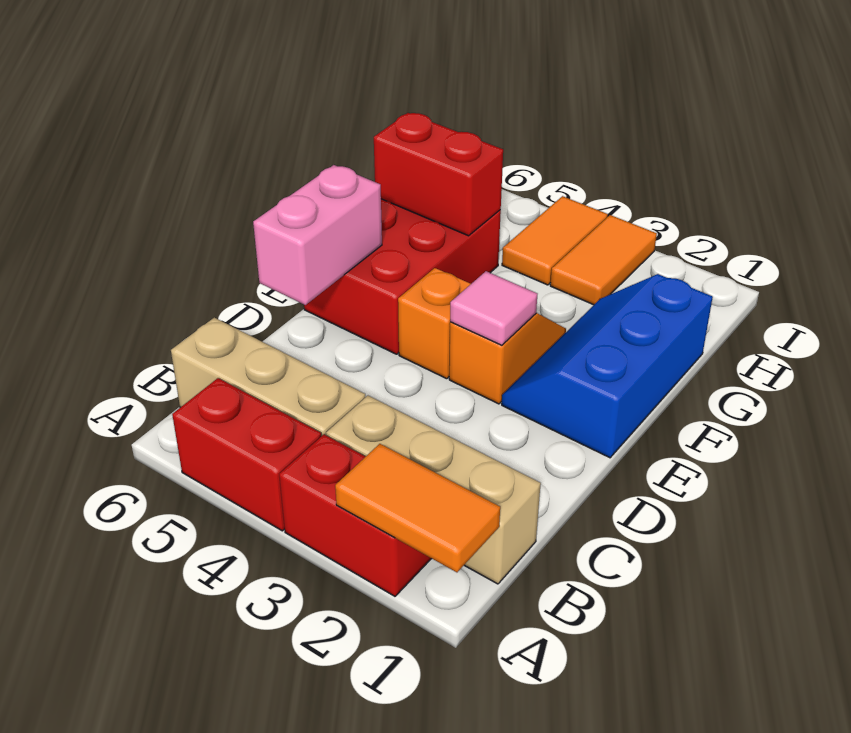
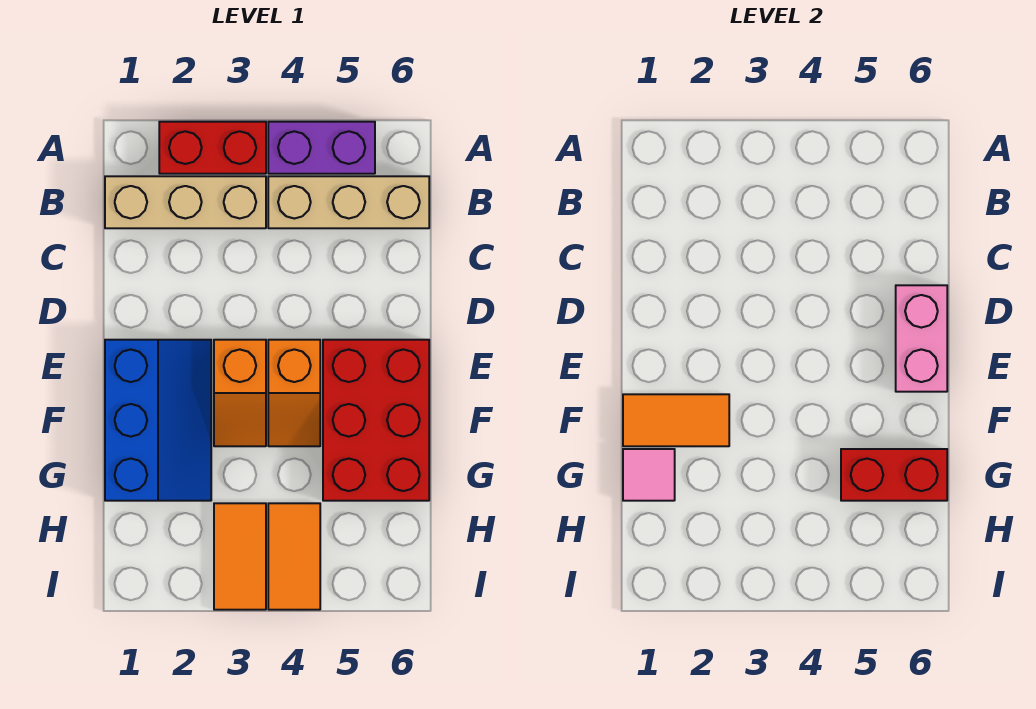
orange tile A1:A2 level 2 -> orange tile F1:F2 level 2
red brick A4:A5 level 1 -> purple brick A4:A5 level 1
pink tile E3 level 2 -> pink tile G1 level 2

